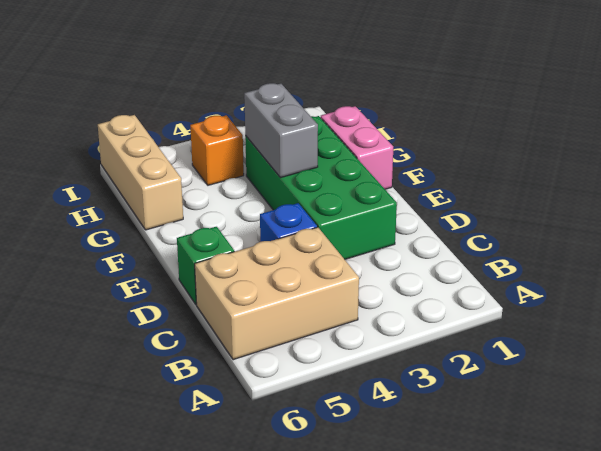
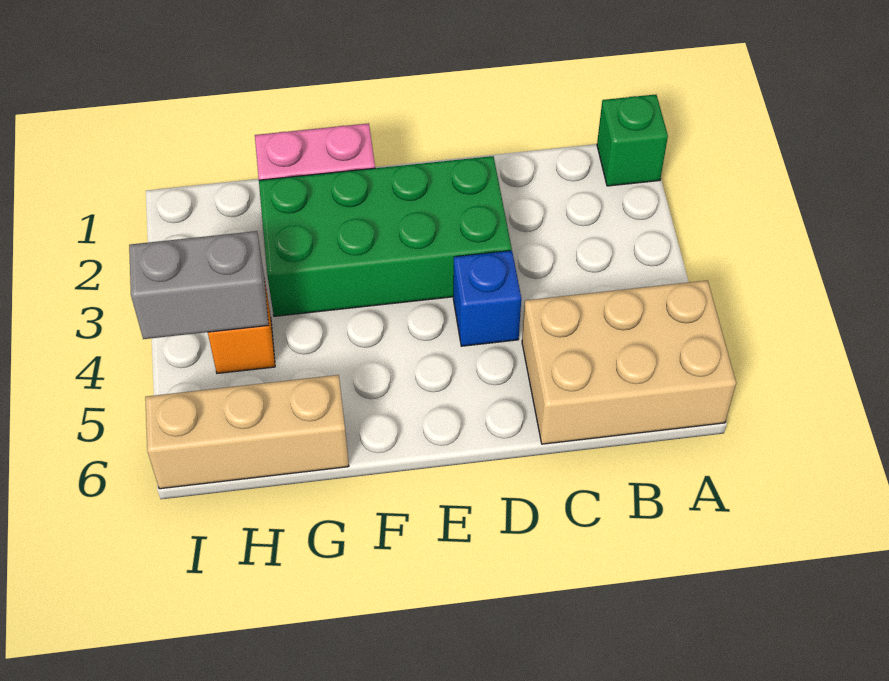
tan brick B4:C6 level 1 -> tan brick A5:C6 level 1
green brick D6 level 1 -> green brick A1 level 1
grey brick F3:G3 level 2 -> grey brick H4:I4 level 2

